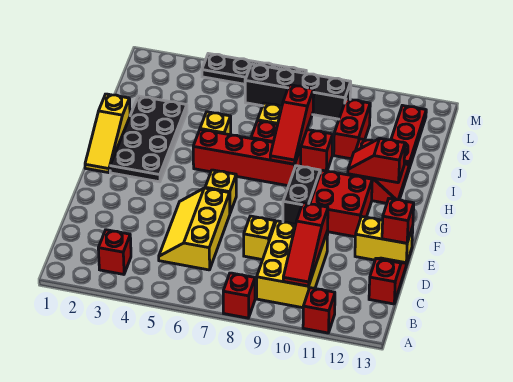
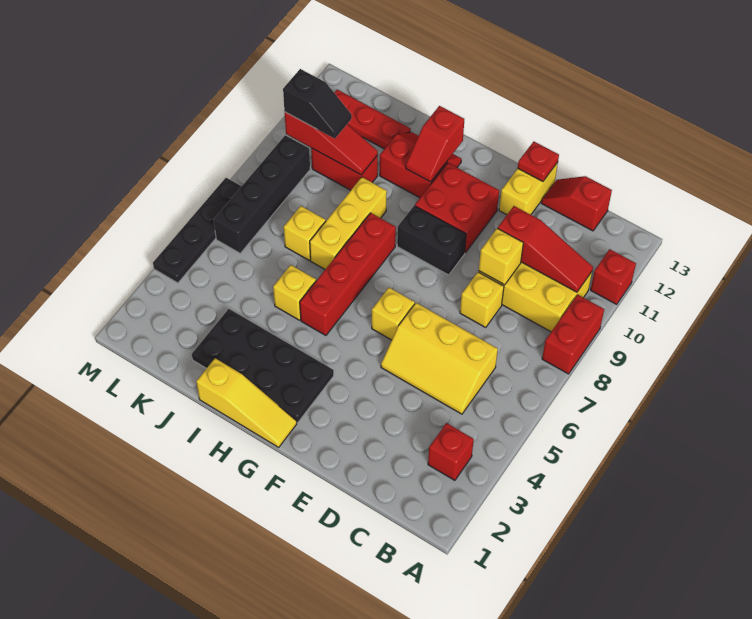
red brick A8 level 1 -> red brick A8:A9 level 1
none -> yellow brick D9 level 2
red brick E13 level 2 -> red plate E13 level 2
red slope H8:J8 level 2 top J -> red slope J10:L10 level 2 top L
red brick I7:I9 level 1 -> yellow brick I7:I9 level 1
none -> black slope K10:L10 level 3 top L

